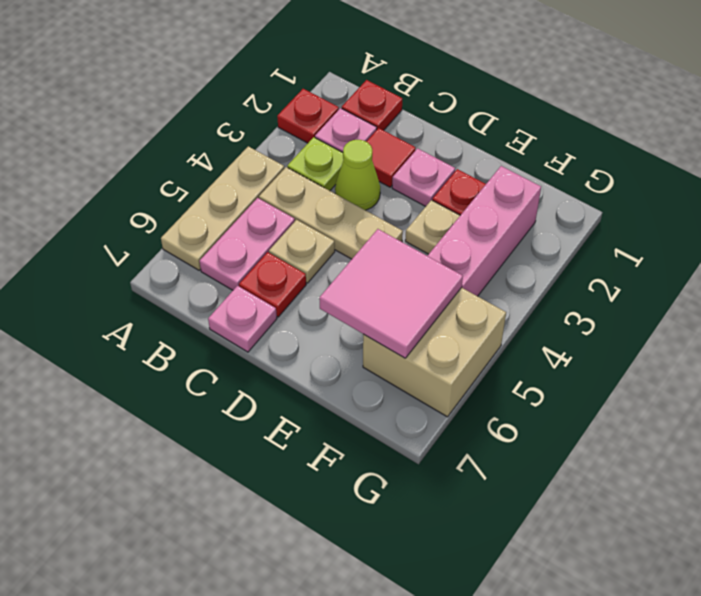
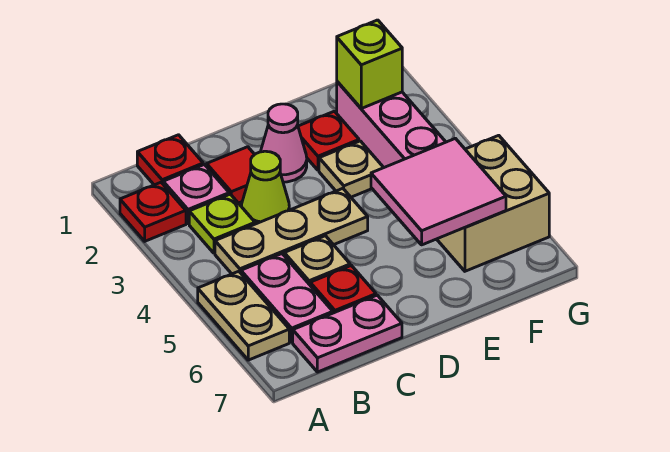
tan plate A4:A6 level 1 -> tan plate A5:A6 level 1
pink plate C7 level 1 -> pink plate B7:C7 level 1
pink plate D2 level 1 -> pink cone D2 level 1
none -> lime brick F2 level 2

